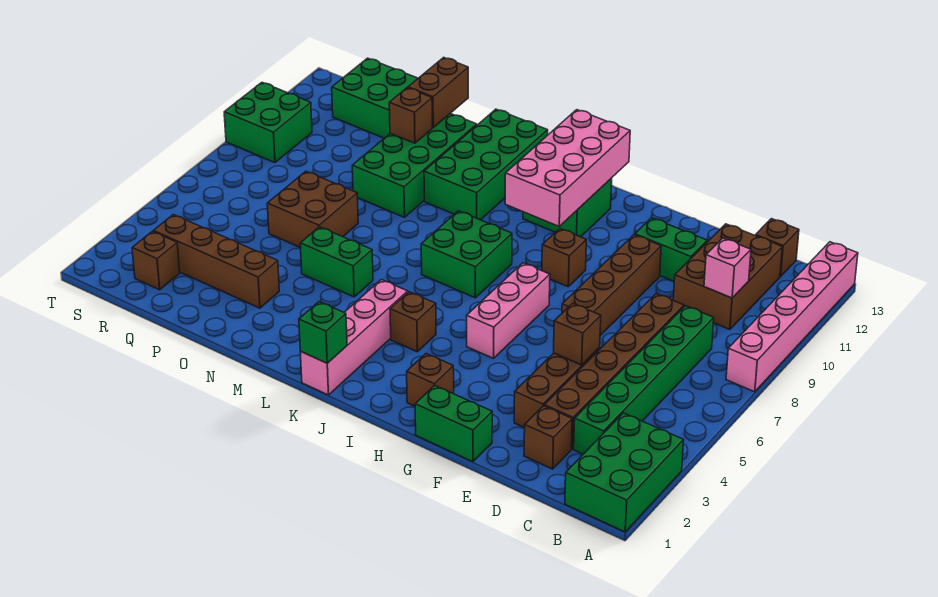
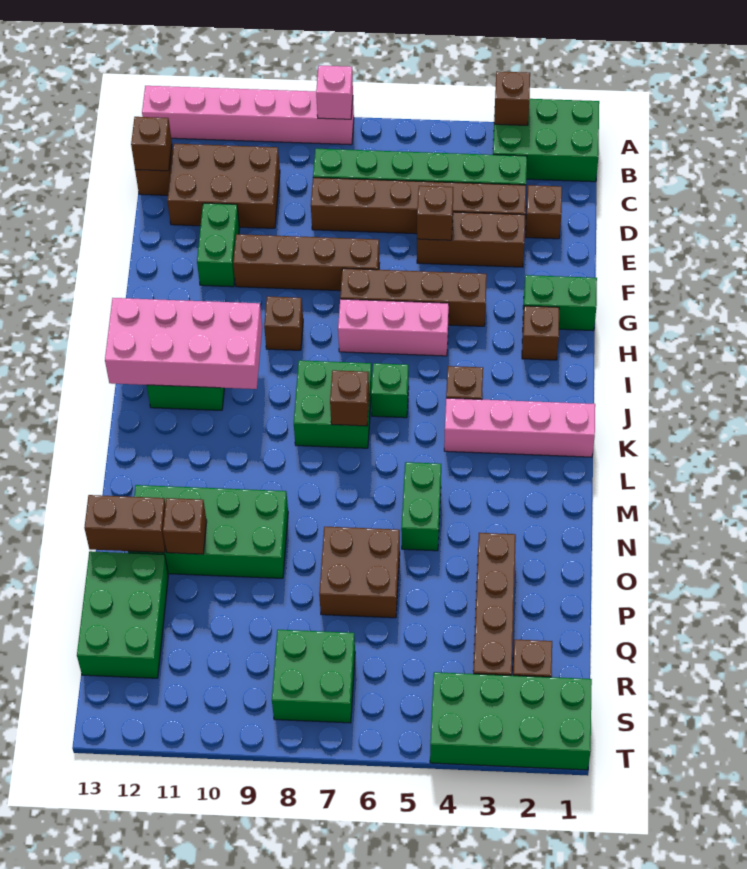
none -> brown brick A3 level 2
pink brick C10 level 2 -> pink brick A8 level 2
none -> brown brick C13 level 2
green brick F1:G1 level 1 -> green brick G1:G2 level 1
none -> brown brick G4:G7 level 1
green brick K1 level 2 -> green brick J6 level 1
none -> brown brick K7 level 2
green brick L10:M13 level 1 -> green brick S1:T4 level 1
green brick S9:T10 level 1 -> green brick R7:S8 level 1

